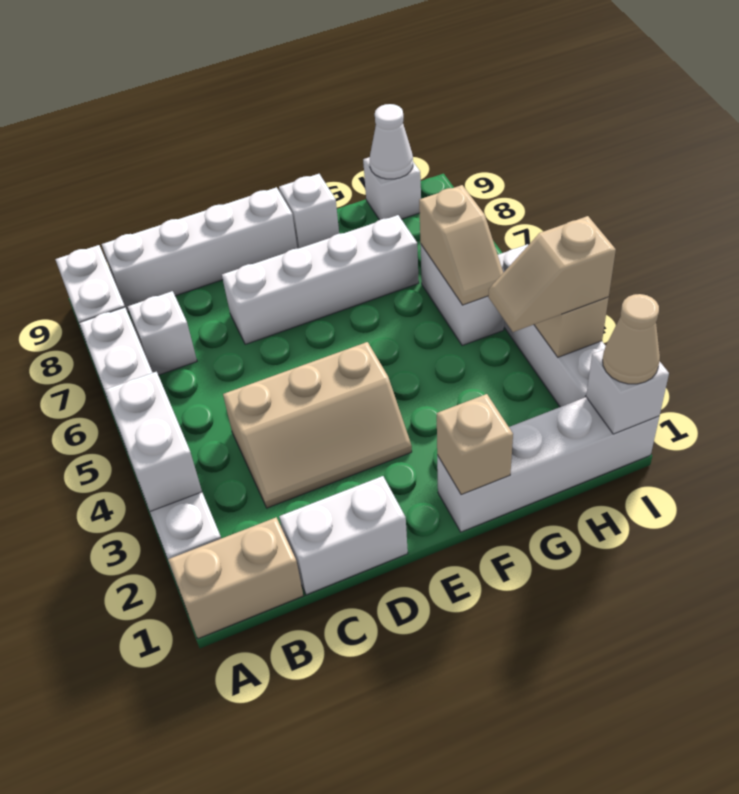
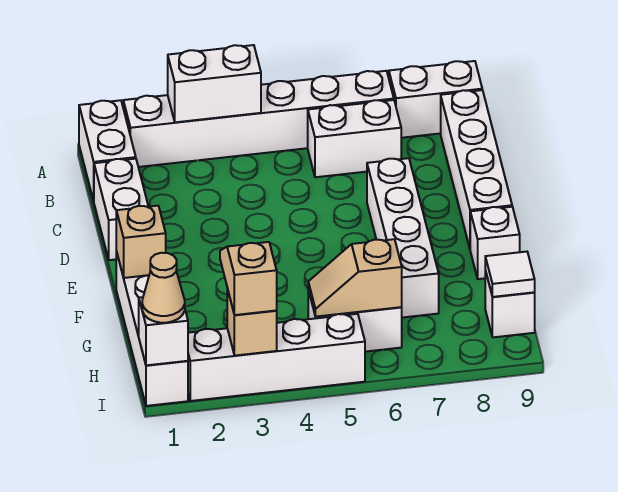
tan brick A1:B1 level 1 -> white brick A1:B1 level 1
white brick B7 level 1 -> white brick B6:B7 level 1
tan slope C3:E4 level 1 top 4 -> none
white cone H9 level 2 -> white tile H9 level 2

